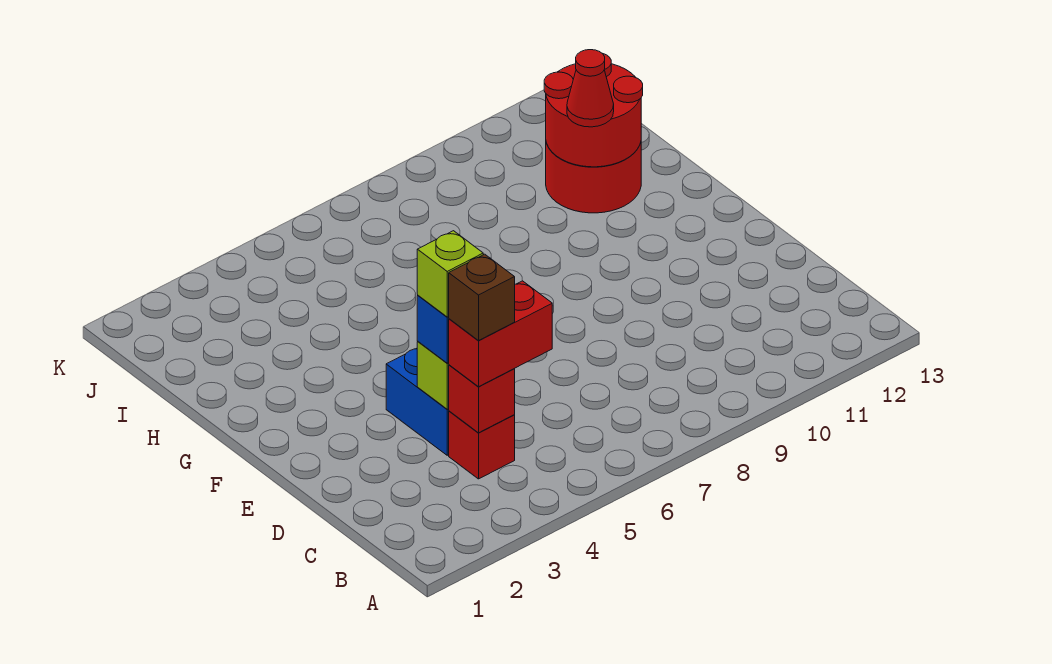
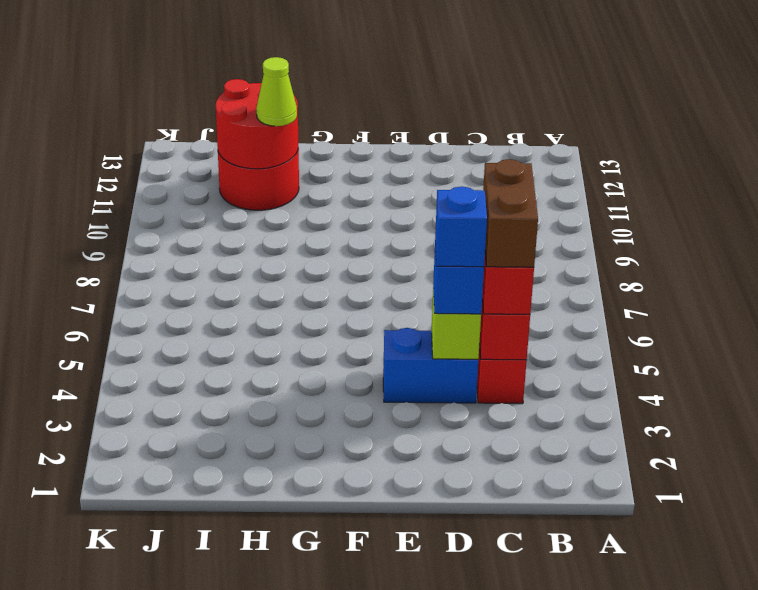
brown brick C4 level 4 -> brown brick C4:C5 level 4
lime brick D4 level 4 -> blue brick D4 level 4
red cone H11 level 3 -> lime cone H11 level 3

